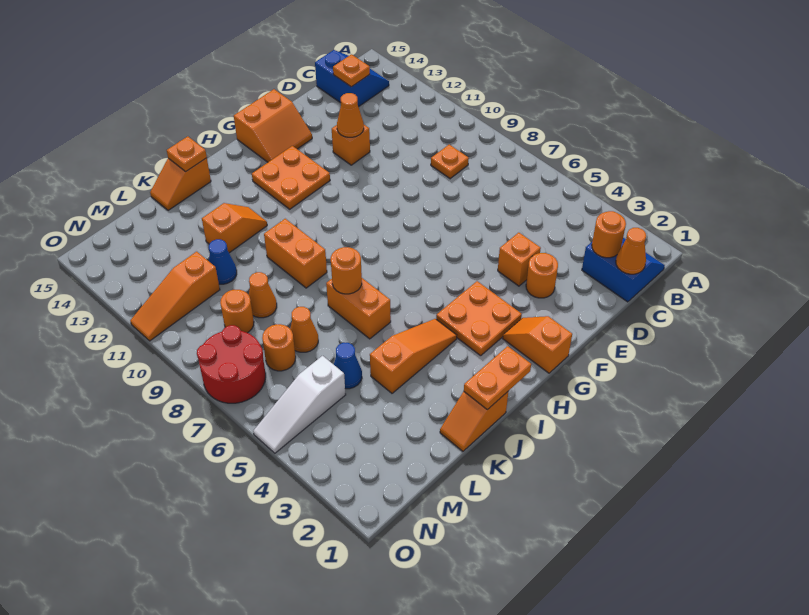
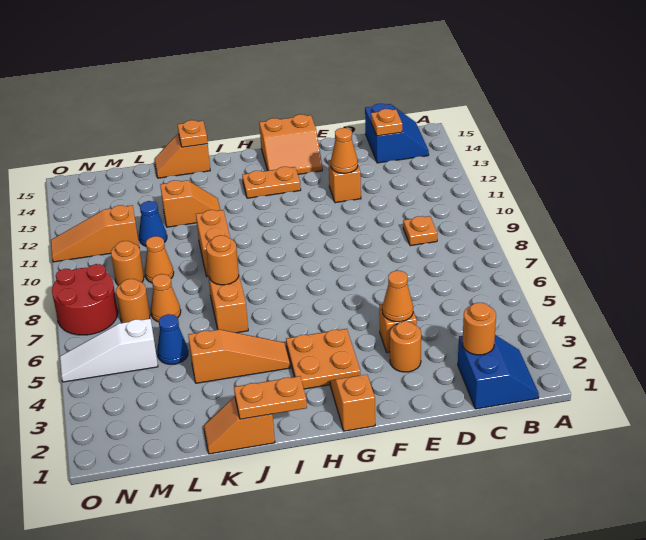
orange cone C1 level 2 -> orange cone E4 level 2
orange plate G12:H13 level 1 -> orange plate G13:H13 level 1

